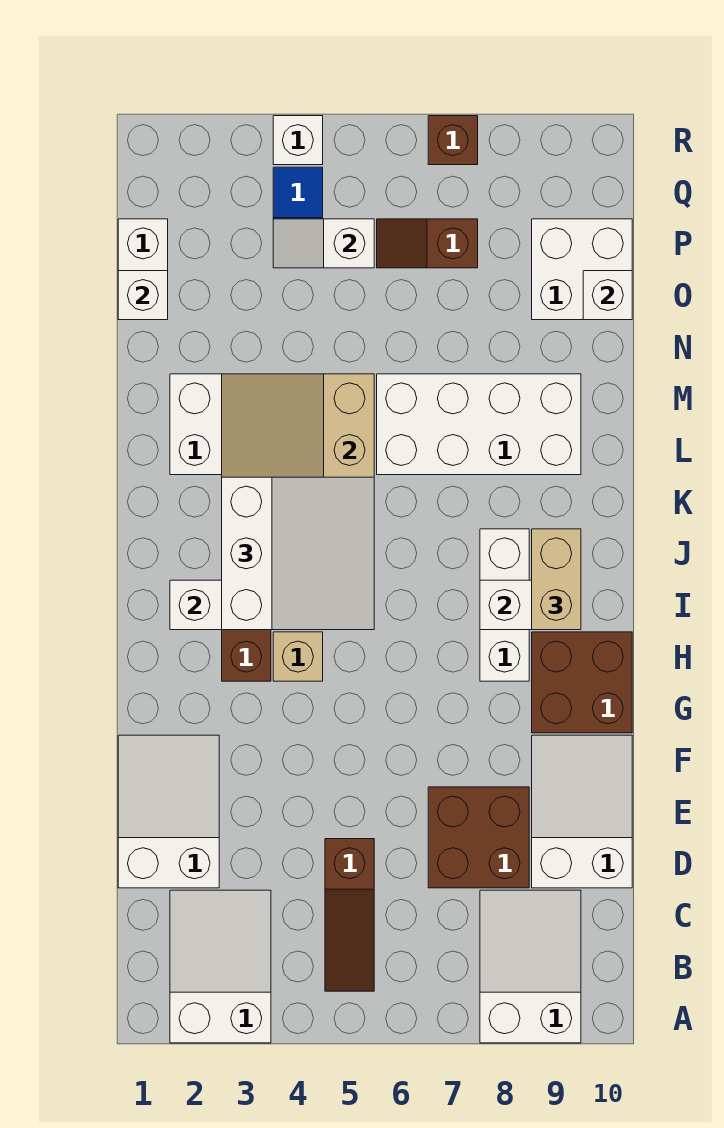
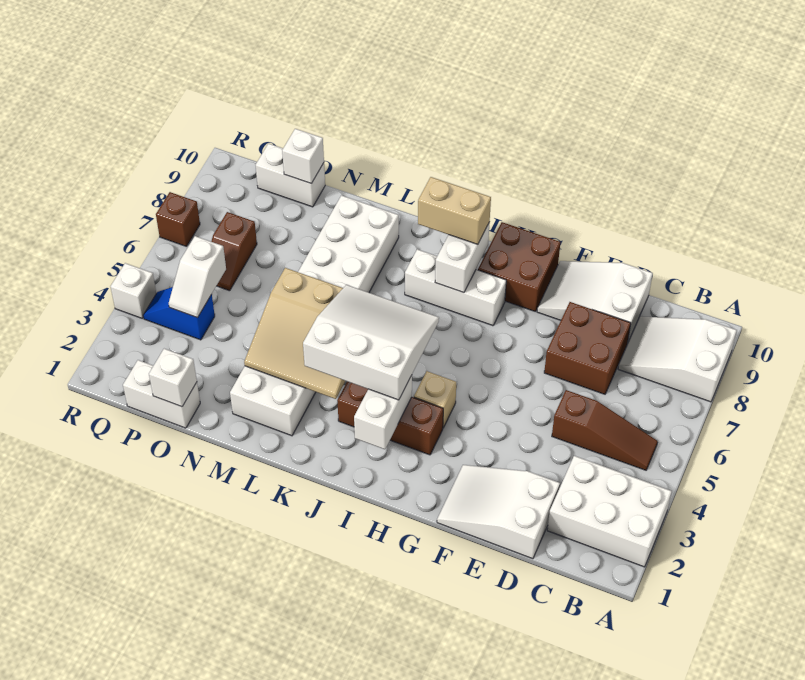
white slope A2:C3 level 1 top A -> white brick A2:C3 level 1
white brick O9:P10 level 1 -> white brick O10:P10 level 1

